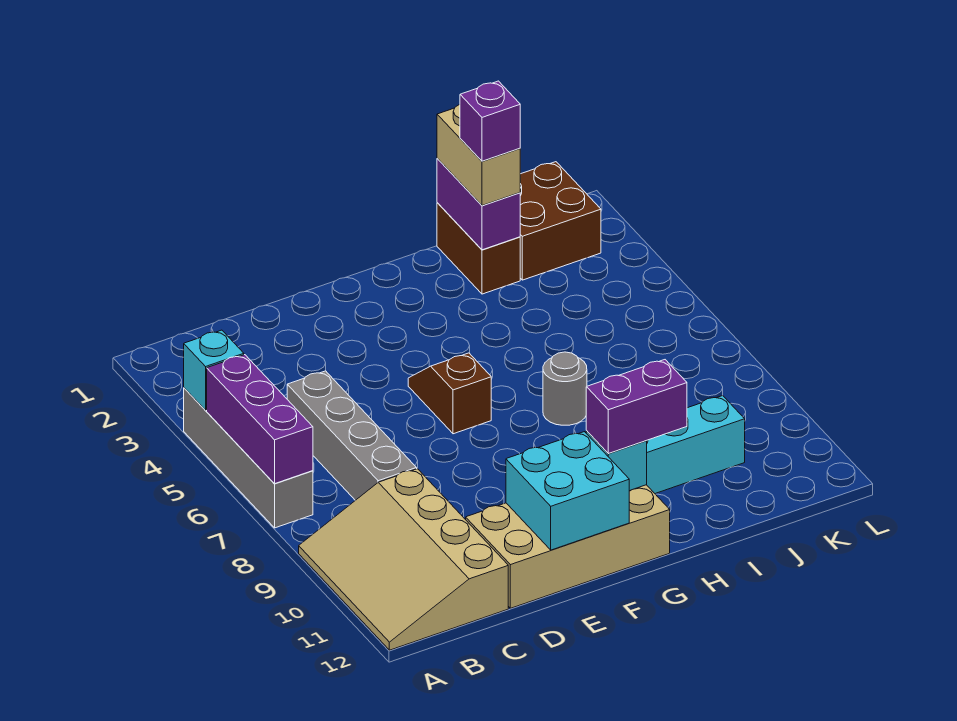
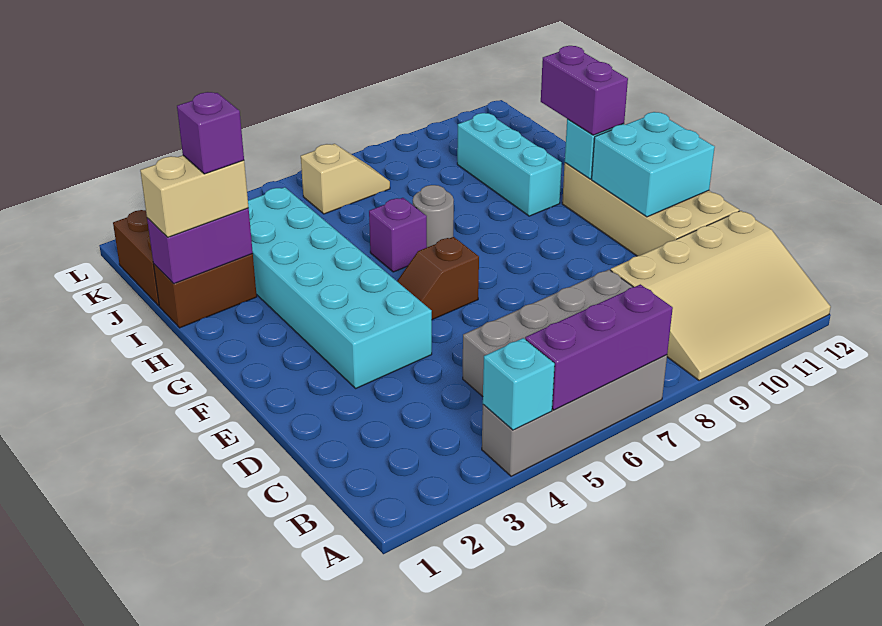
none -> cyan brick E3:J4 level 1
none -> purple brick H6 level 1
none -> tan slope K6:K7 level 1 top 6

